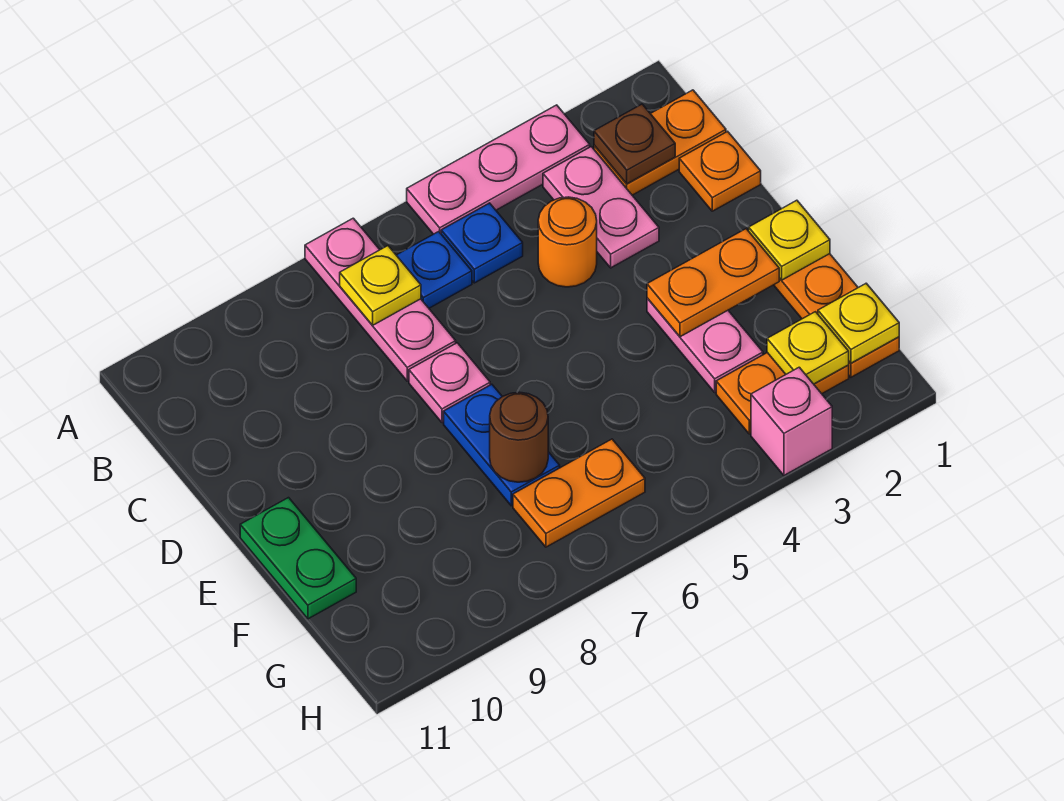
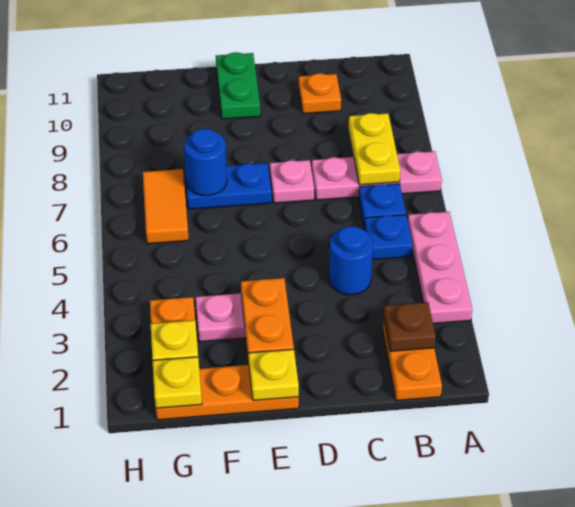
pink plate B3:C3 level 1 -> none
yellow plate B7 level 2 -> yellow plate B7:B8 level 2
orange plate C1 level 1 -> orange plate C10 level 1
orange round brick C4 level 1 -> blue round brick C4 level 1
green plate E11:F11 level 1 -> green plate E10:E11 level 1
brown round brick F7 level 2 -> blue round brick F7 level 2
orange plate G6:G7 level 1 -> orange tile G6:G7 level 1
pink brick H3 level 1 -> none

